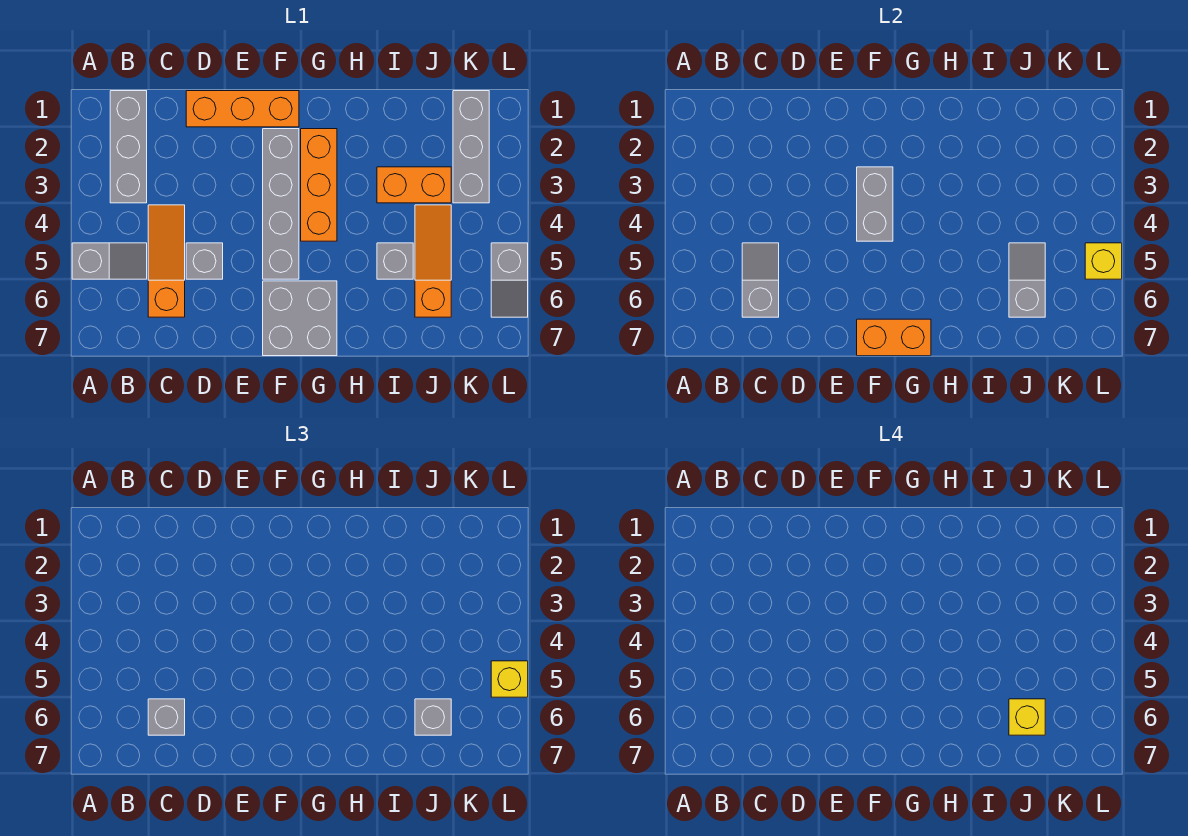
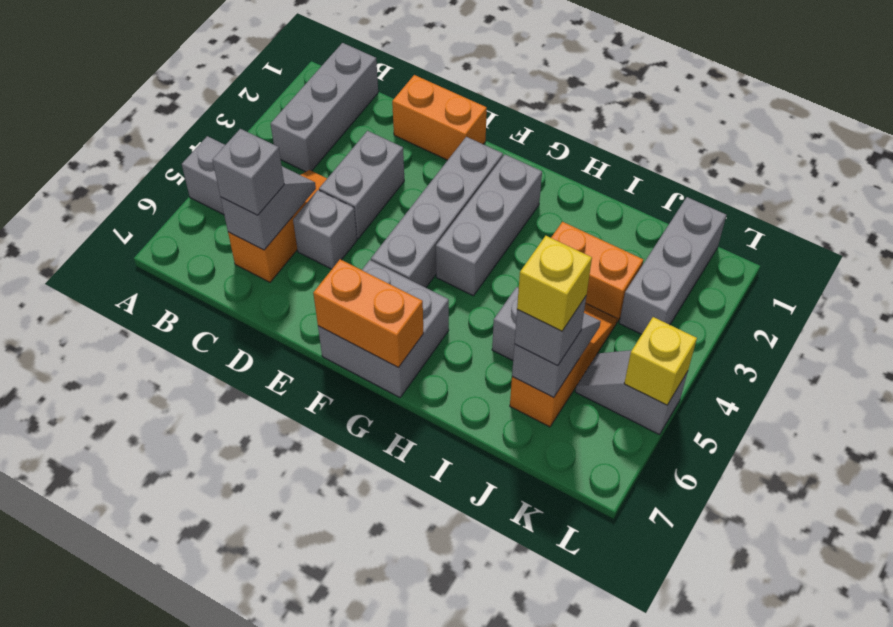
orange brick D1:F1 level 1 -> orange brick D1:E1 level 1
grey brick F3:F4 level 2 -> grey brick D3:D4 level 1
orange brick G2:G4 level 1 -> grey brick G2:G4 level 1
grey slope L5:L6 level 1 top 5 -> grey slope K5:L5 level 1 top L
yellow brick L5 level 3 -> none

